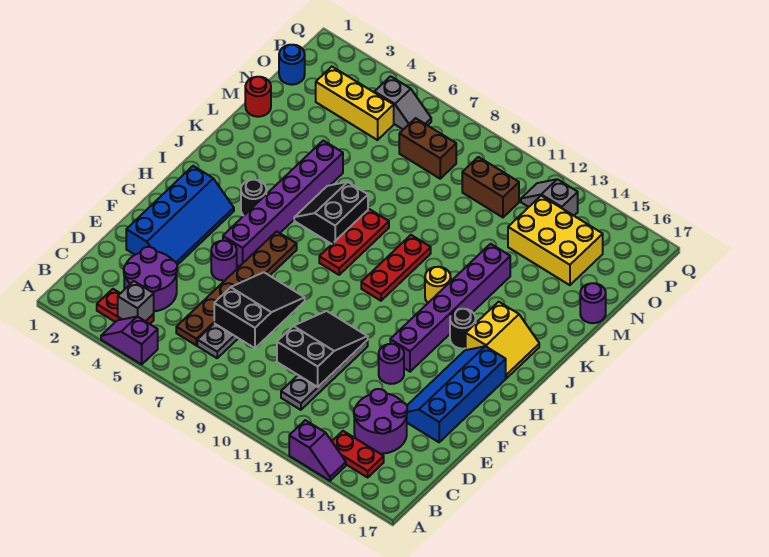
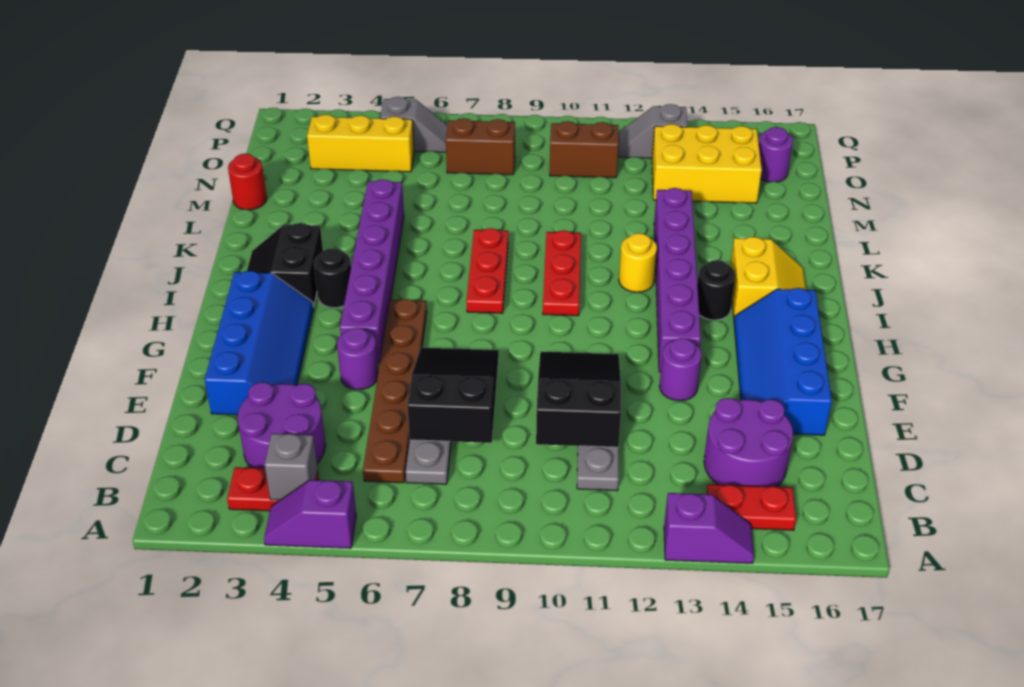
black slope J6:K7 level 1 top 7 -> black slope I2:J3 level 1 top 3
purple round brick M17 level 1 -> purple round brick O16 level 1
blue round brick O1 level 1 -> none

